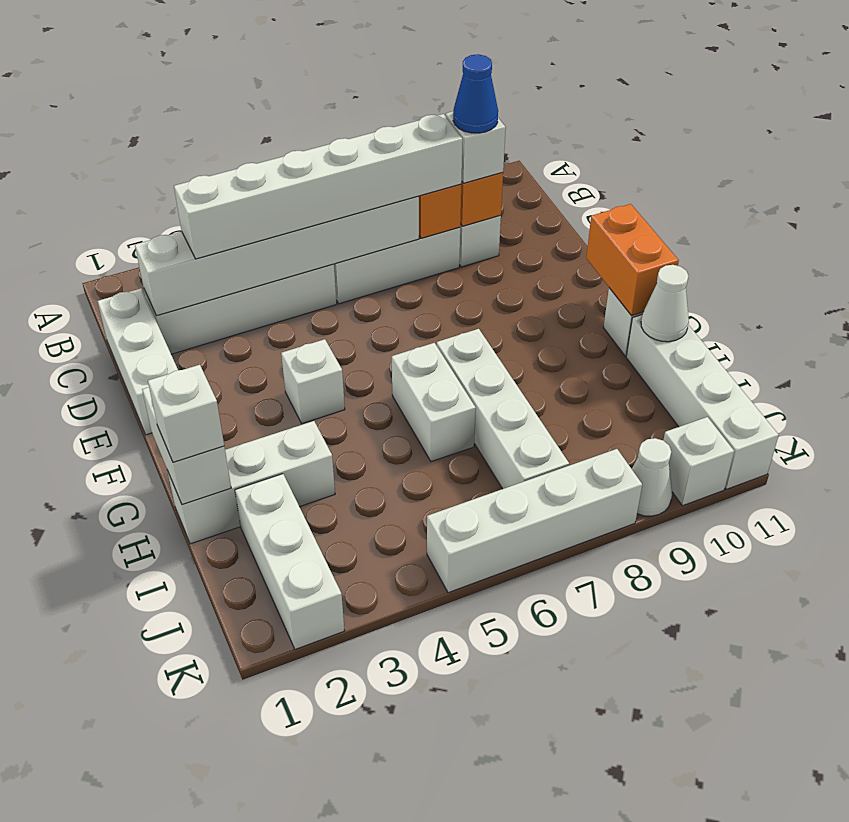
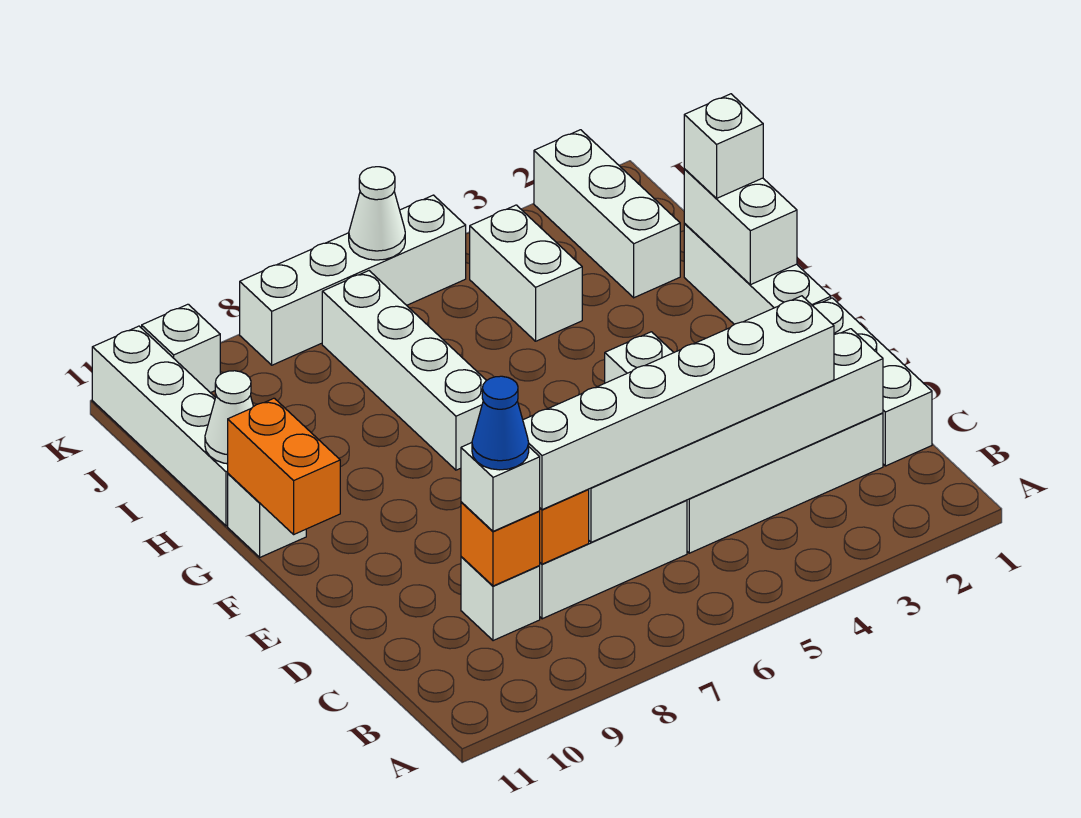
white brick G6:H6 level 1 -> white brick I4:J4 level 1
white brick H1:H3 level 1 -> white brick F1:H1 level 1
white cone K9 level 1 -> white cone K6 level 2

